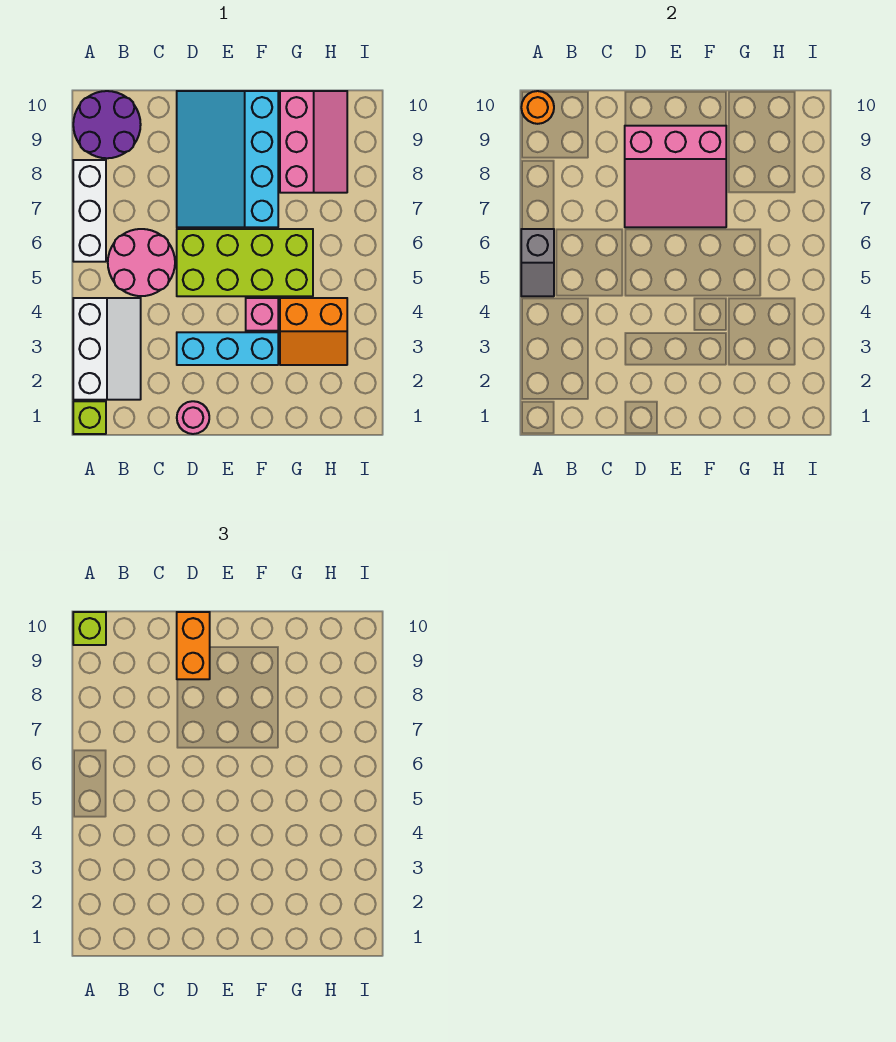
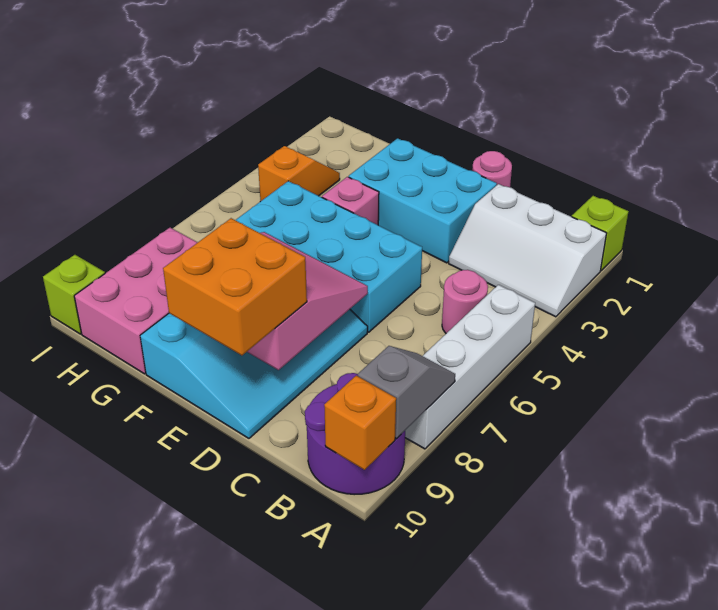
white slope A2:B4 level 1 top A -> white slope A2:C3 level 1 top 2
grey slope A5:A6 level 2 top 6 -> grey slope A8:A9 level 2 top 9
white brick A6:A8 level 1 -> white brick A5:A8 level 1
orange round brick A10 level 2 -> orange brick A10 level 2
lime brick A10 level 3 -> lime brick I10 level 1
pink round brick B5:C6 level 1 -> pink round brick B5 level 1
cyan brick D3:F3 level 1 -> cyan brick D2:F3 level 1
lime brick D5:G6 level 1 -> cyan brick D5:G6 level 1
orange brick D9:D10 level 3 -> orange brick D9:E10 level 3
orange slope G3:H4 level 1 top 4 -> orange slope H3:H4 level 1 top 4
pink slope G8:H10 level 1 top G -> pink brick G8:H10 level 1

